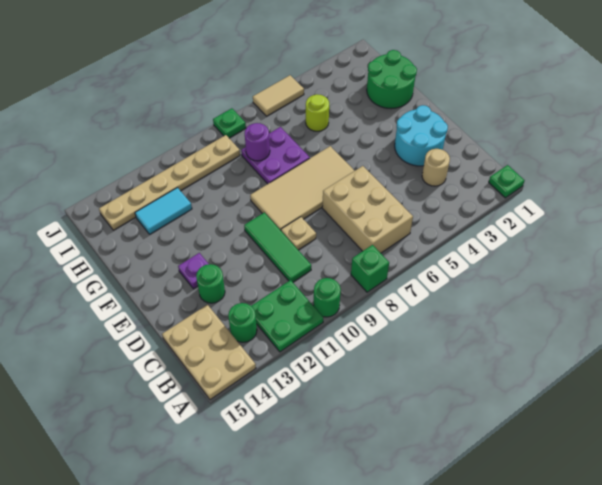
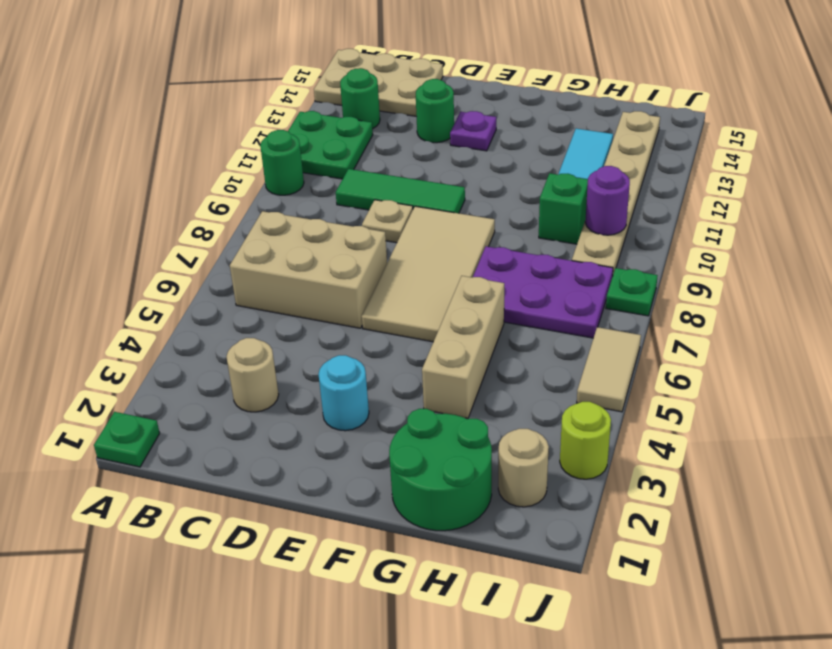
green brick A8 level 1 -> green brick H10 level 1
cyan round brick D2:E3 level 1 -> cyan round brick E3 level 1
none -> tan brick G4:G6 level 1
purple plate G7:H8 level 1 -> purple plate G7:I8 level 1
lime round brick H5 level 1 -> lime round brick J3 level 1
purple round brick H8 level 2 -> purple round brick I10 level 2
none -> tan round brick I2 level 1

